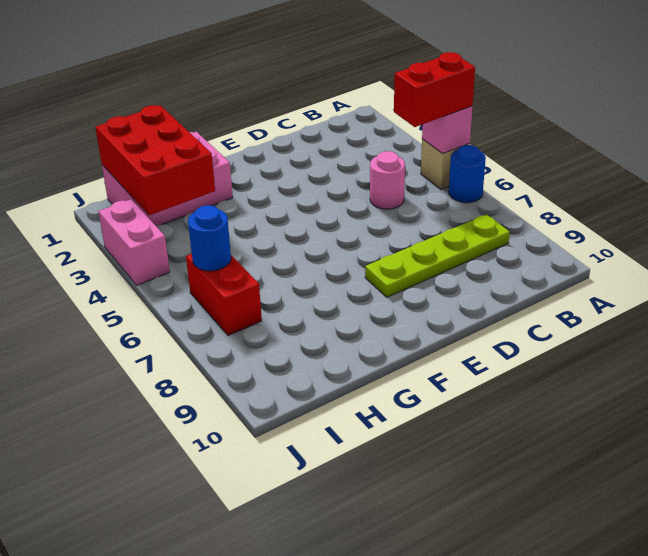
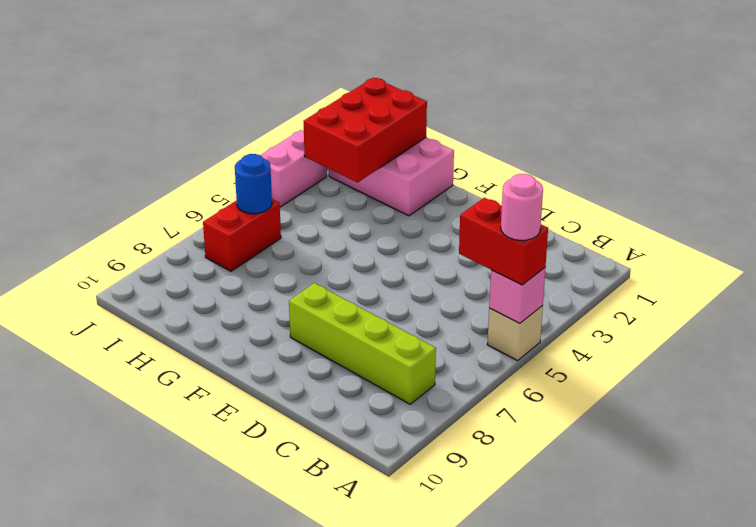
blue round brick A6 level 1 -> none
lime plate B8:E8 level 1 -> lime brick B8:E8 level 1
pink round brick C5 level 1 -> pink round brick A5 level 4

